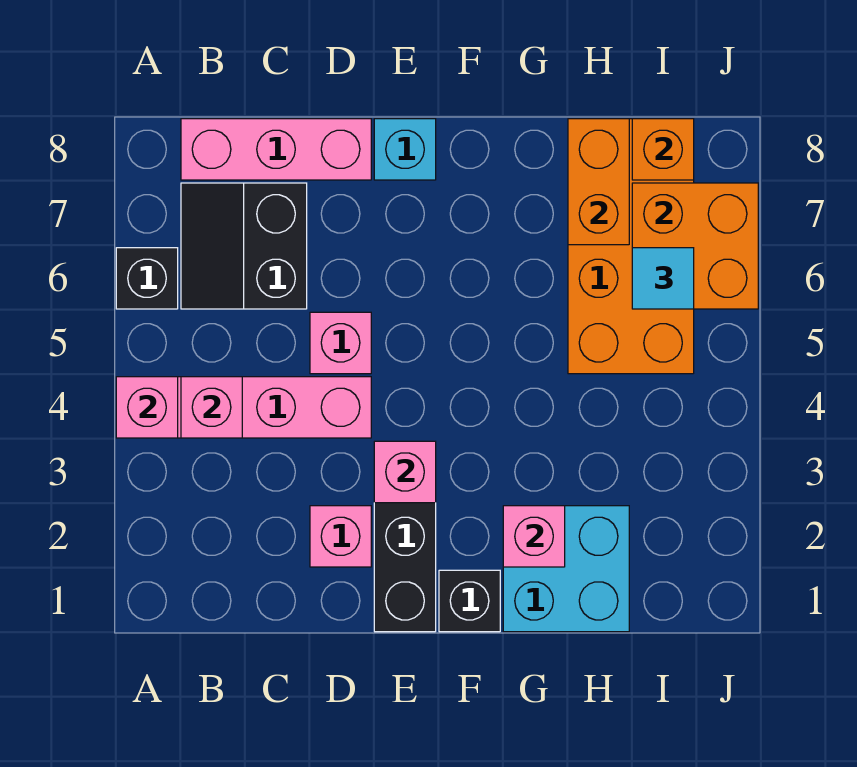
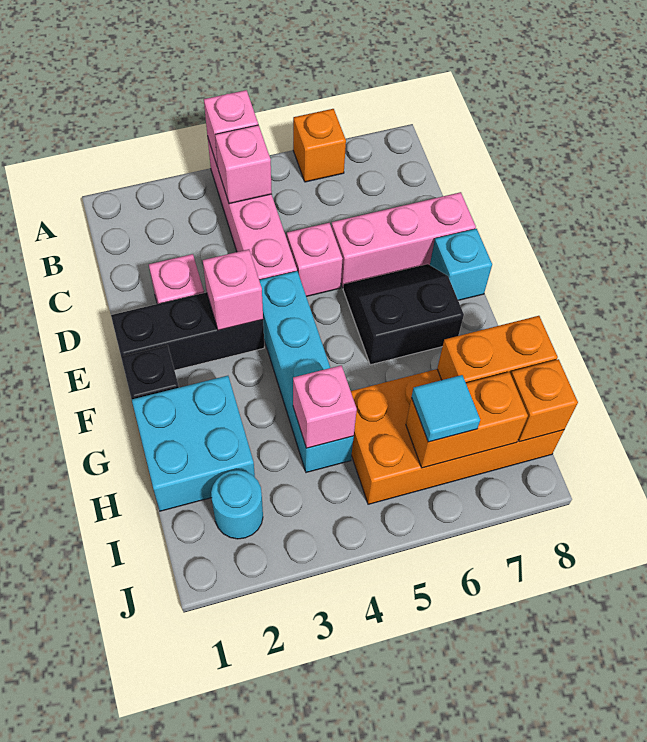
black brick A6 level 1 -> orange brick A6 level 1
black slope B6:C7 level 1 top C -> black slope E6:F7 level 1 top F
pink brick B8:D8 level 1 -> pink brick D6:D8 level 1
none -> cyan brick E4:H4 level 1
pink brick G2 level 2 -> pink brick H4 level 2
none -> cyan round brick I2 level 1
orange brick I6:J7 level 2 -> orange brick I6:I7 level 2

